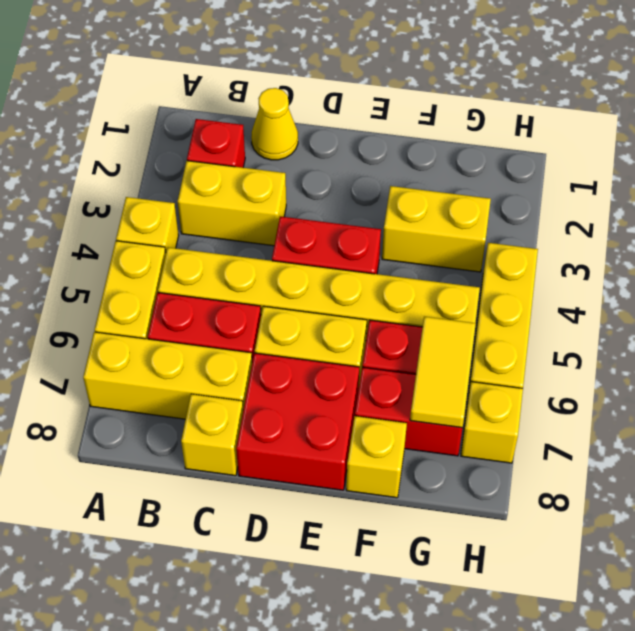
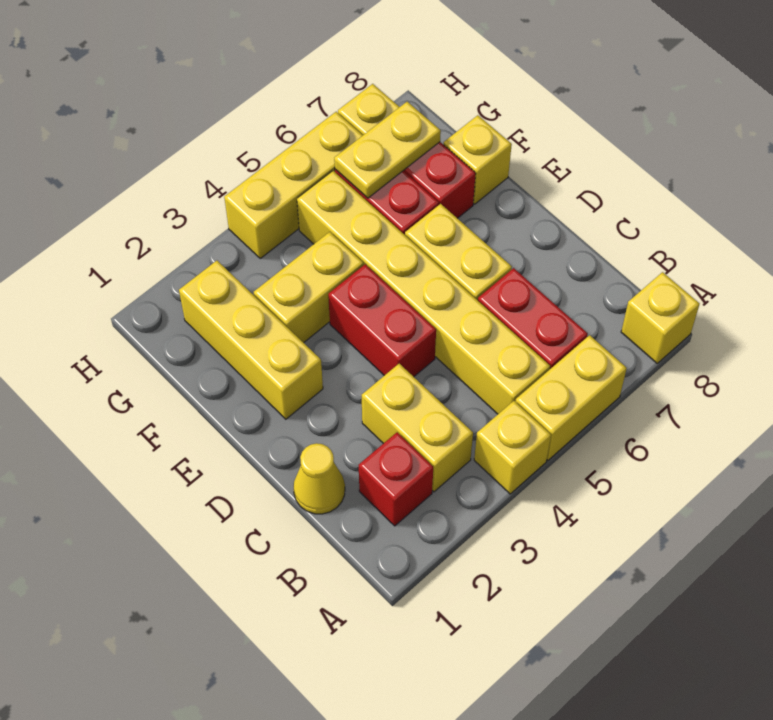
yellow brick A7:C7 level 1 -> yellow brick E2:G2 level 1
yellow brick C8 level 1 -> yellow brick A8 level 1
red brick D7:E8 level 1 -> none
yellow brick F3:G3 level 1 -> yellow brick F3:F4 level 1
yellow tile G6:G7 level 2 -> yellow plate G6:G7 level 2

